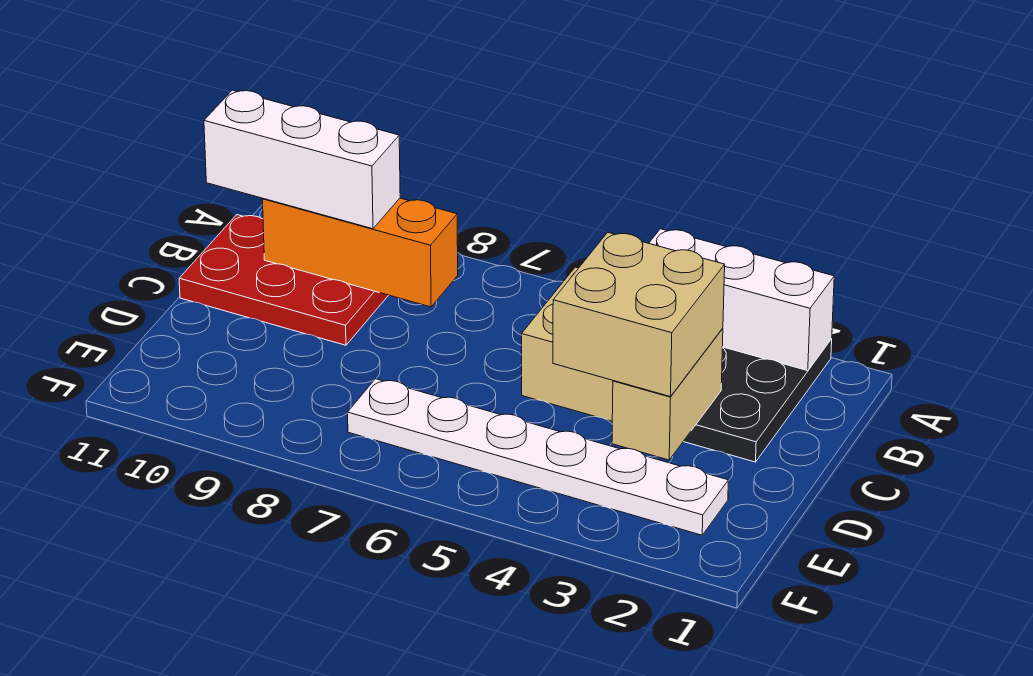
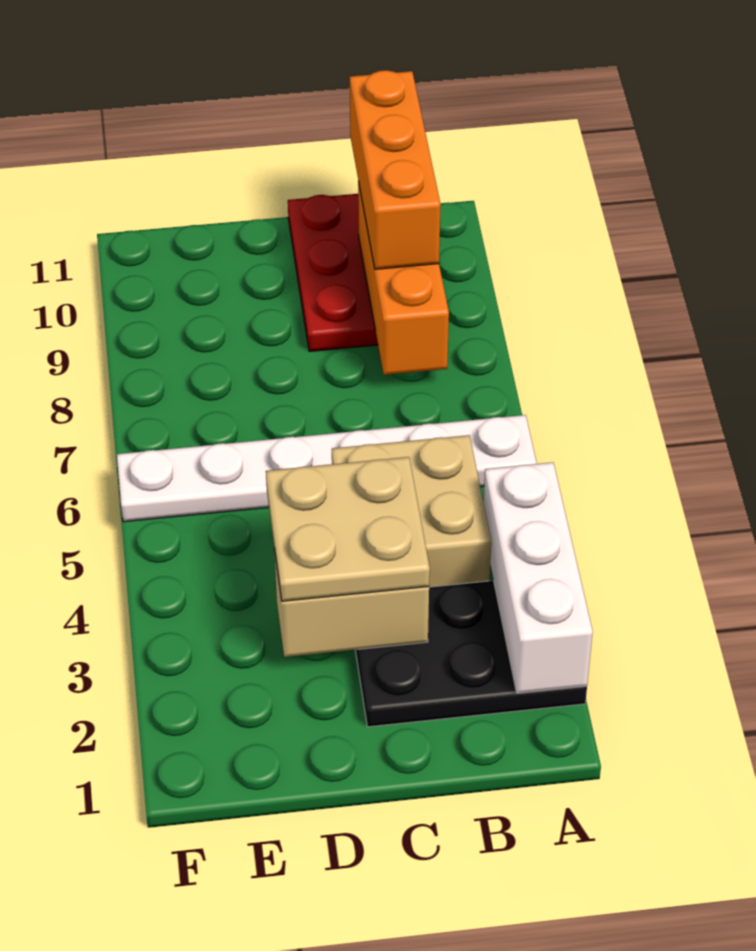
white brick B9:B11 level 3 -> orange brick B9:B11 level 3
tan brick C3:D4 level 3 -> tan plate C3:D4 level 3
white plate E2:E7 level 1 -> white plate A6:F6 level 1

